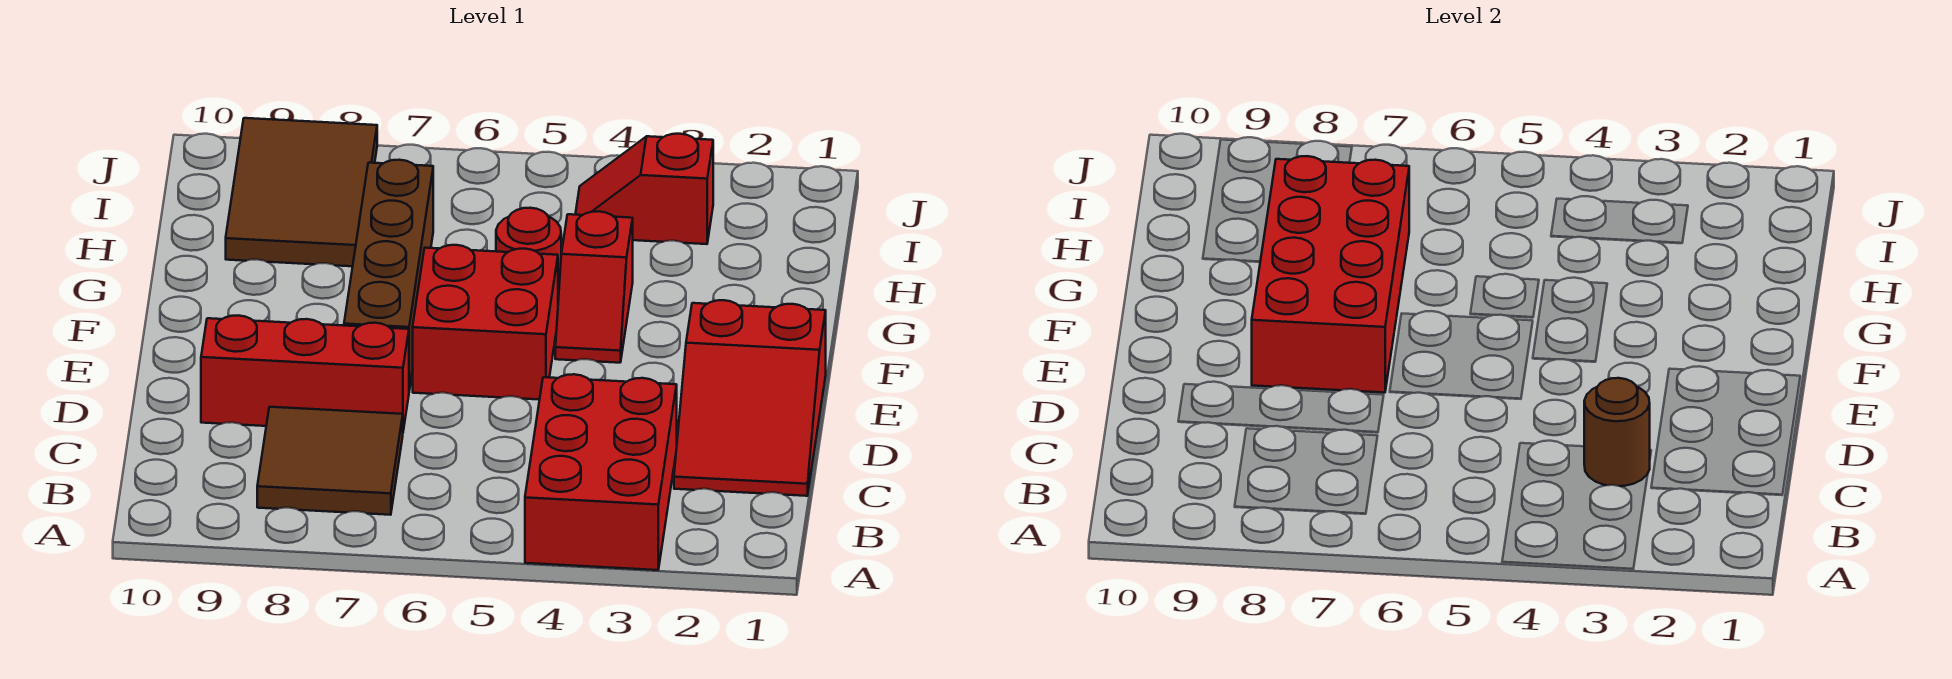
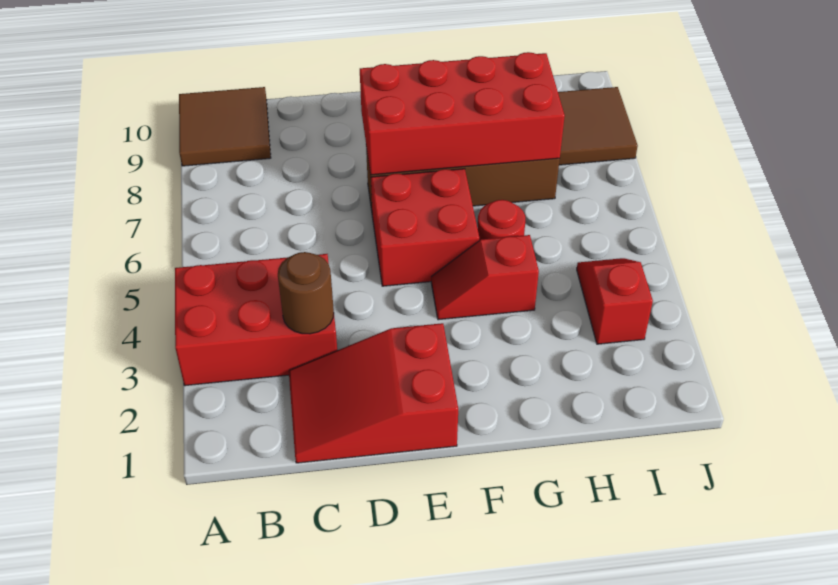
brown tile B7:C8 level 1 -> brown tile A9:B10 level 1
red brick D7:D9 level 1 -> none

